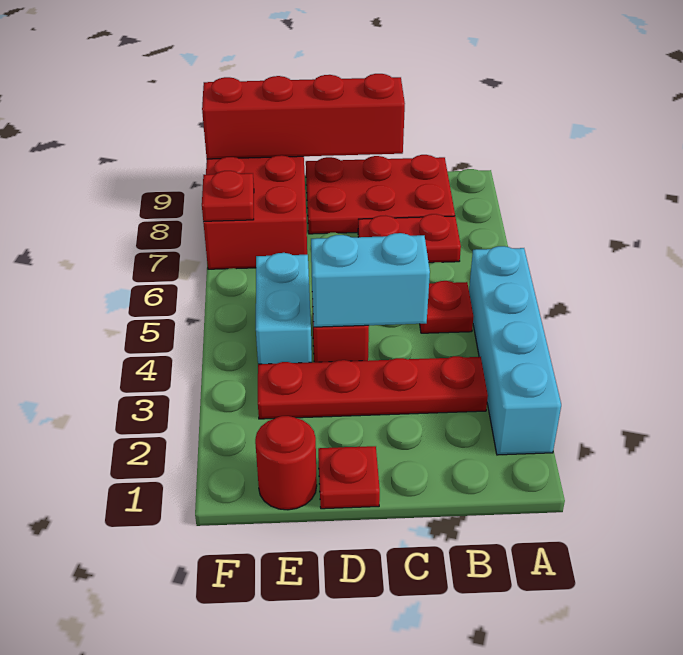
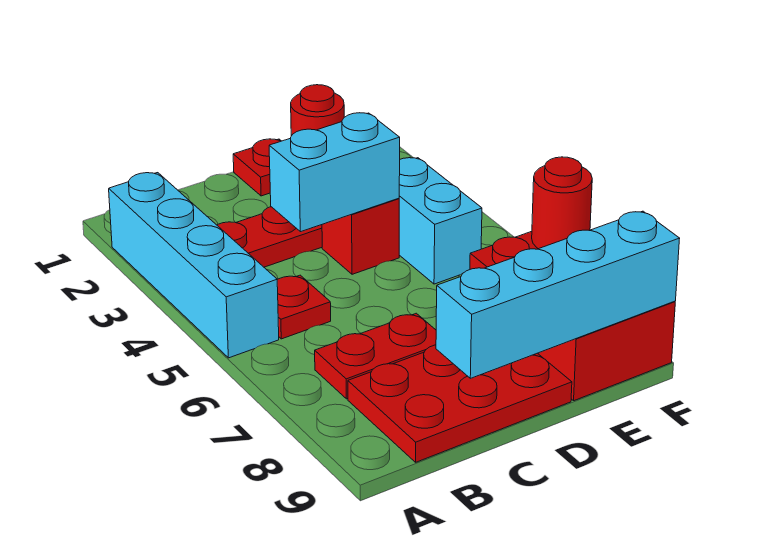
red brick C9:F9 level 2 -> cyan brick C9:F9 level 2
red plate F7 level 2 -> red round brick F7 level 2

